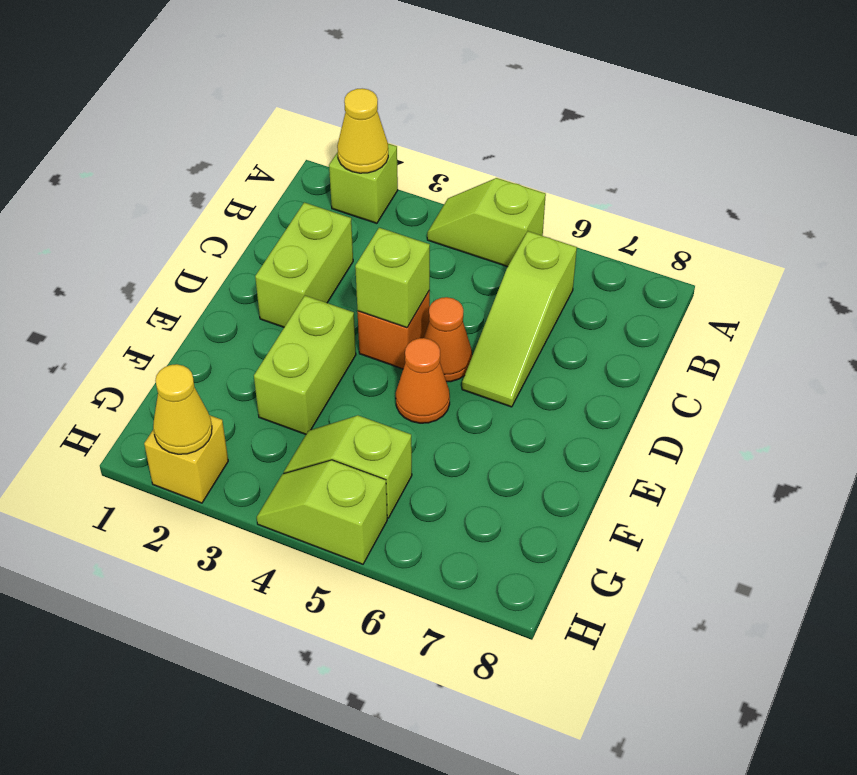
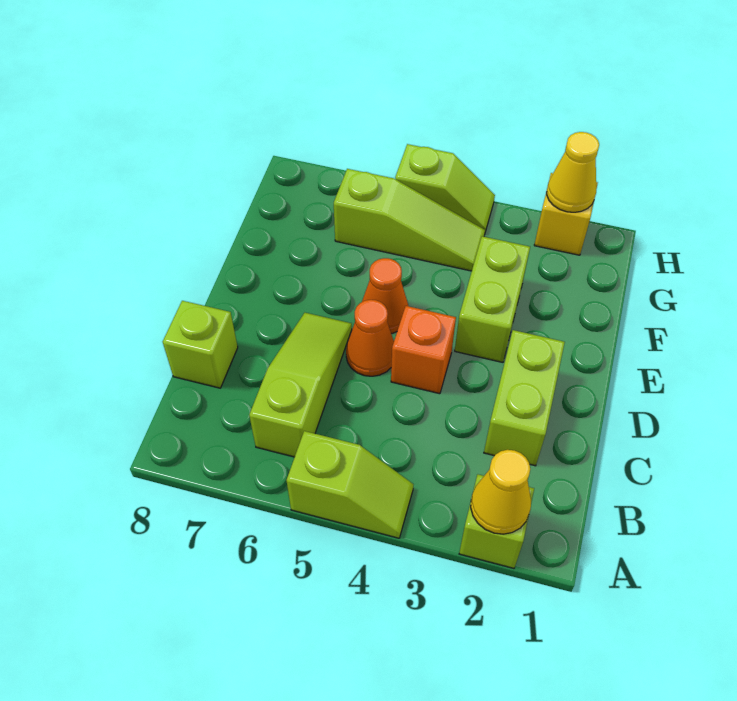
lime brick D4 level 2 -> lime brick C8 level 1
lime slope G4:G5 level 1 top 5 -> lime slope G4:G6 level 1 top 6

